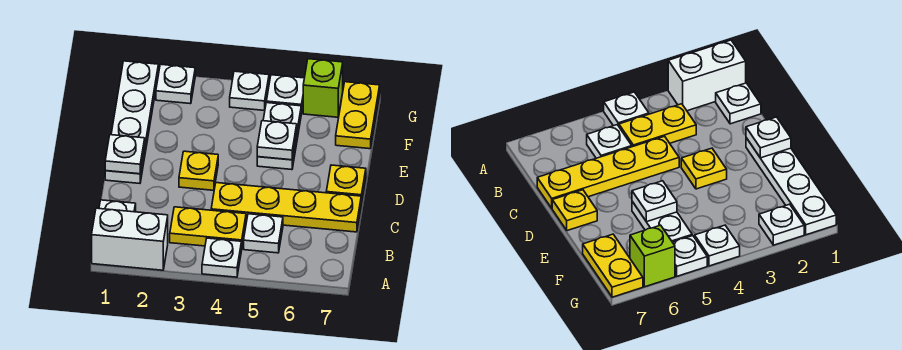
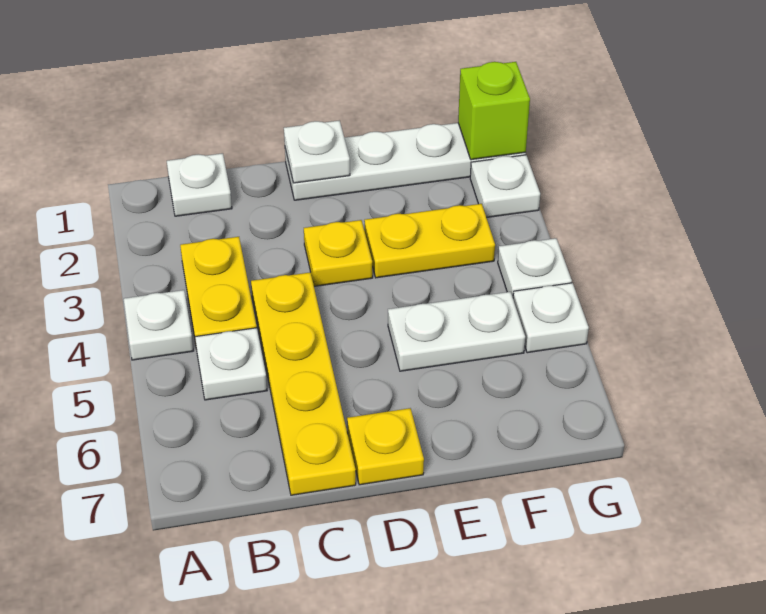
white brick A1:A2 level 1 -> none
white plate E5 level 2 -> none
yellow plate F7:G7 level 1 -> yellow plate E3:F3 level 1
lime brick G6 level 1 -> lime brick G1 level 2

